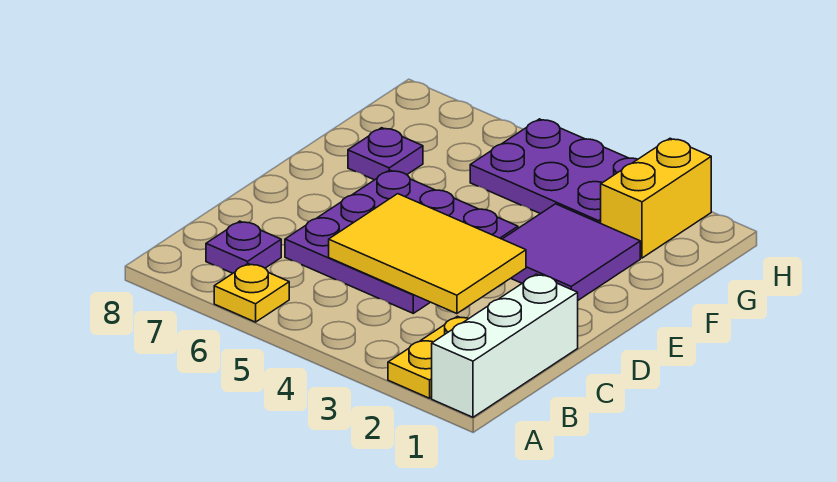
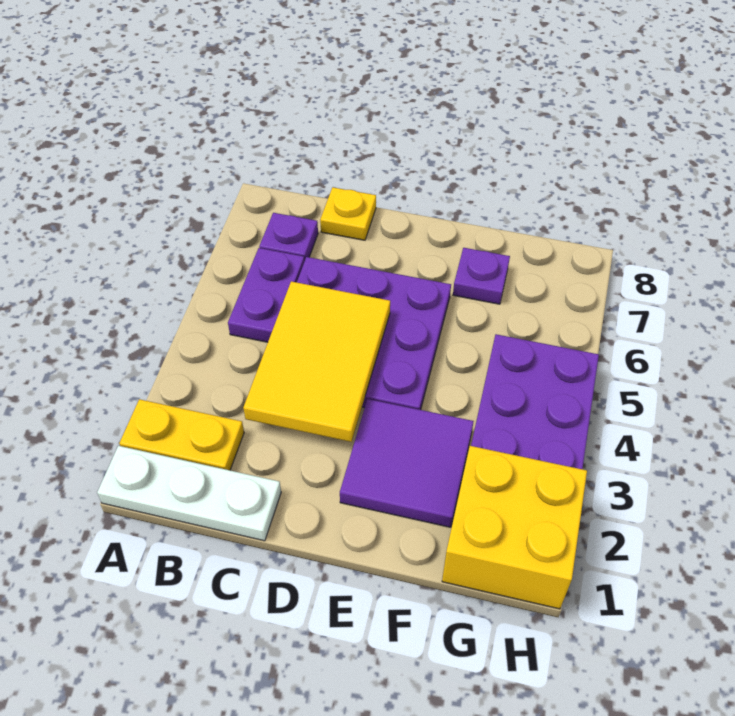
white brick A1:C1 level 1 -> white plate A1:C1 level 1
yellow plate A6 level 1 -> yellow plate C8 level 1
none -> purple plate B5:B6 level 1
yellow brick G2:H2 level 1 -> yellow brick G1:H2 level 1

